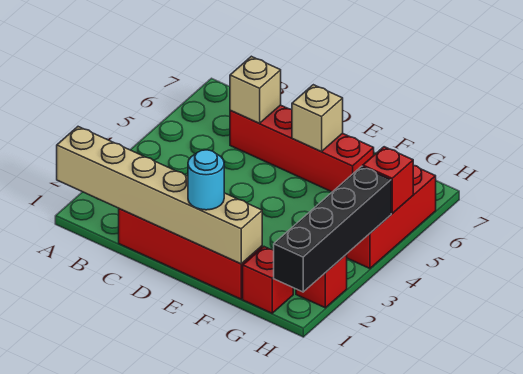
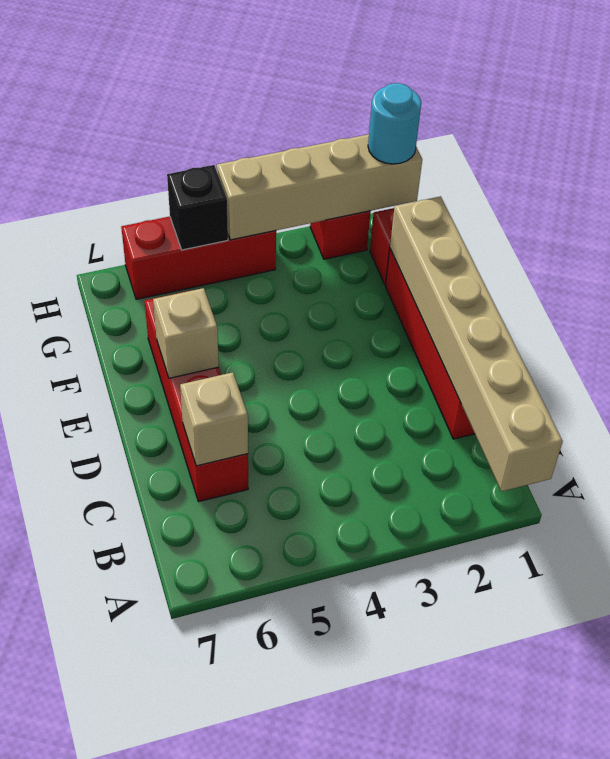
cyan round brick E1 level 3 -> cyan round brick H1 level 3
black brick H1:H4 level 2 -> tan brick H1:H4 level 2
red brick H5 level 2 -> black brick H5 level 2

